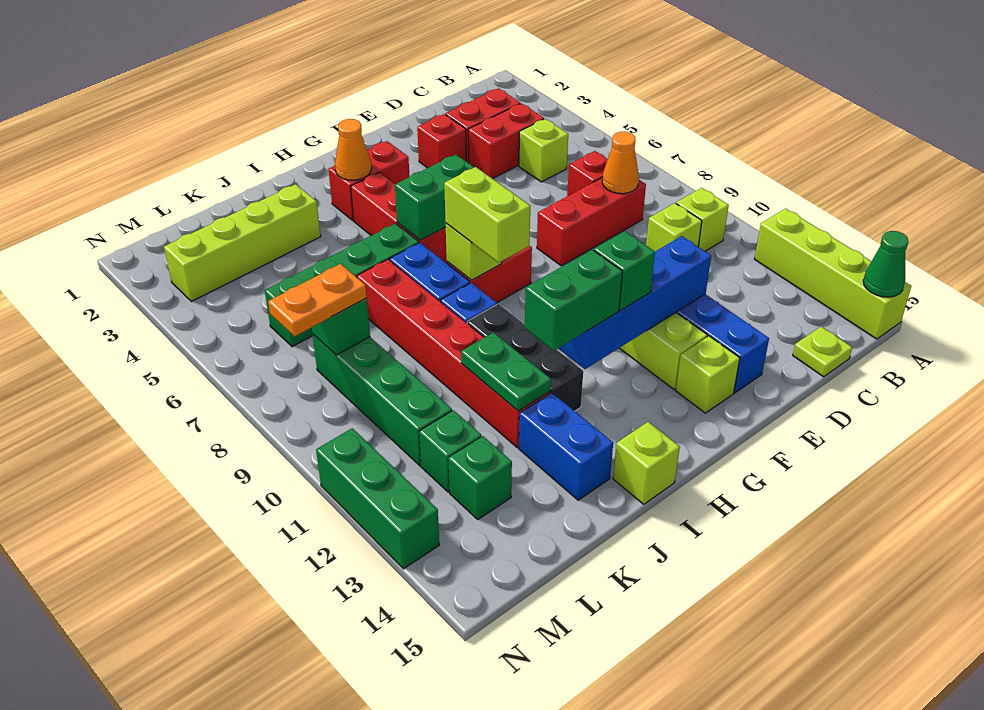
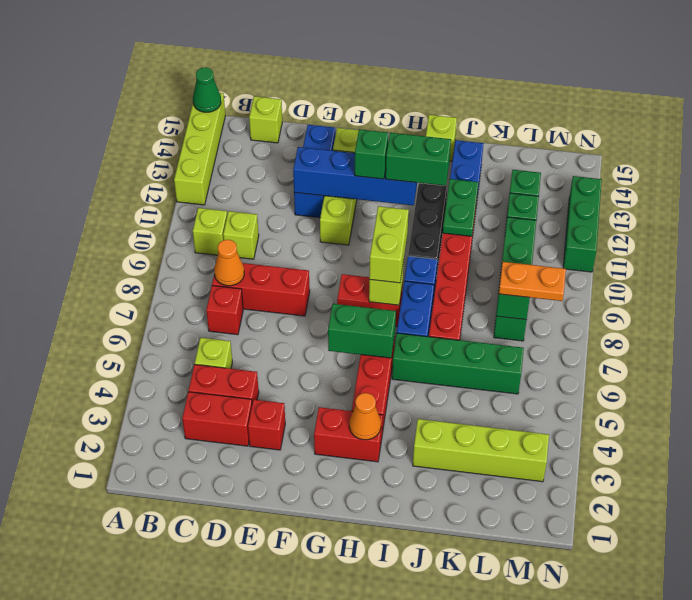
lime plate C15 level 1 -> lime brick C15 level 1

